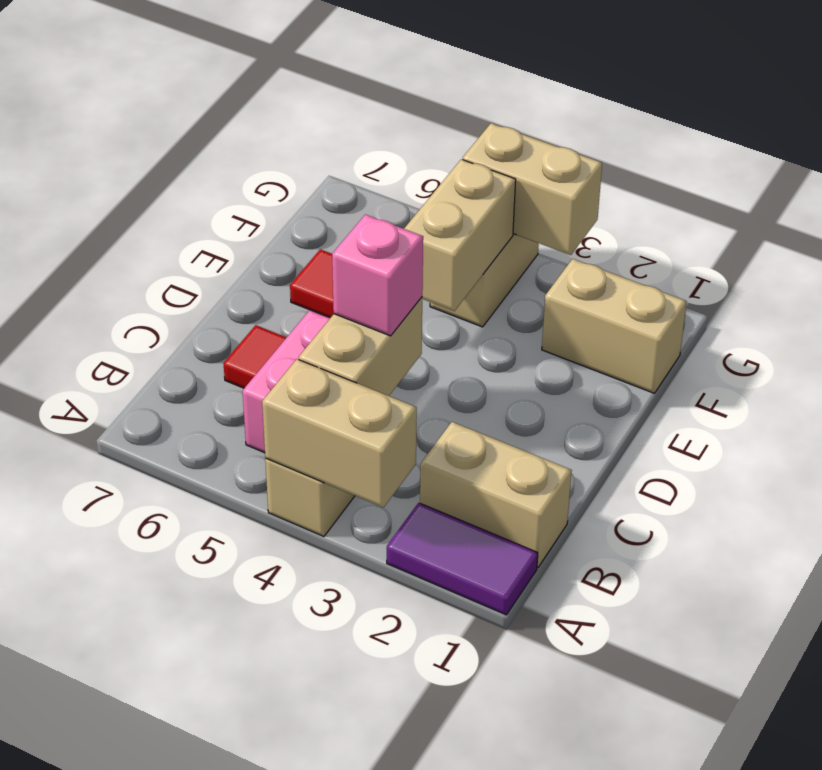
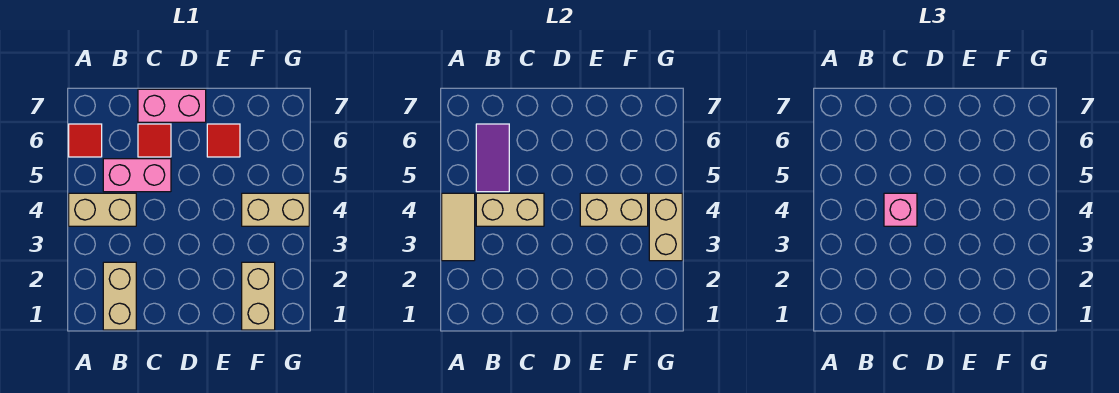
purple tile A1:A2 level 1 -> purple tile B5:B6 level 2
tan brick A3:A4 level 2 -> tan tile A3:A4 level 2
none -> red tile A6 level 1
none -> pink brick C7:D7 level 1

